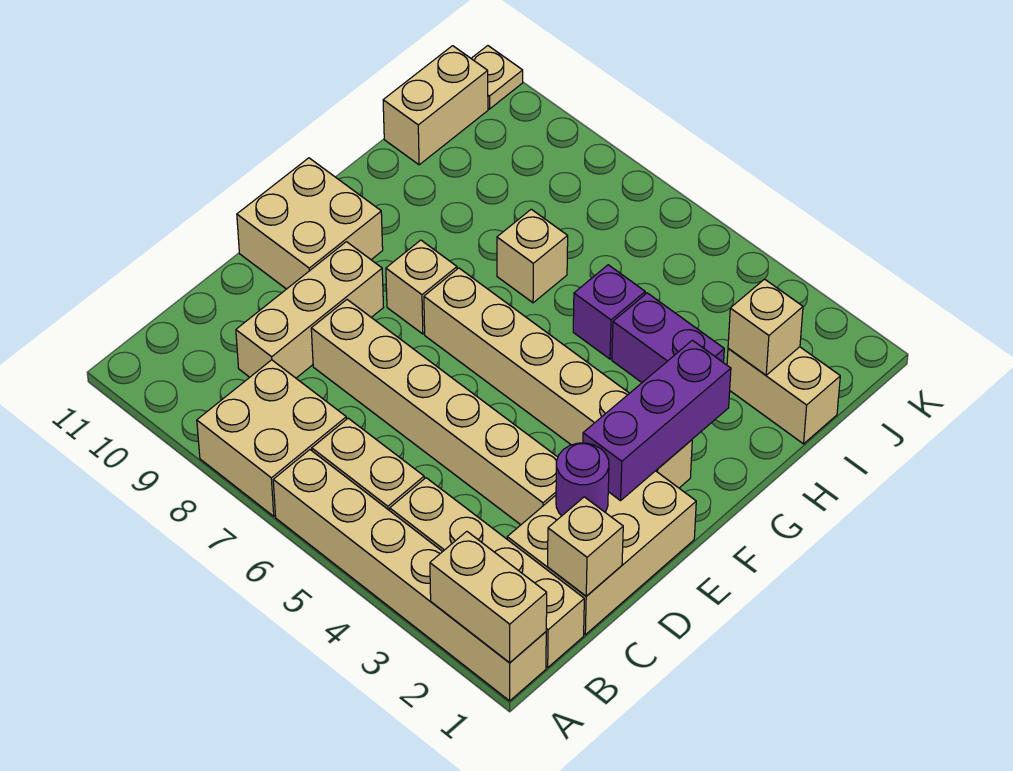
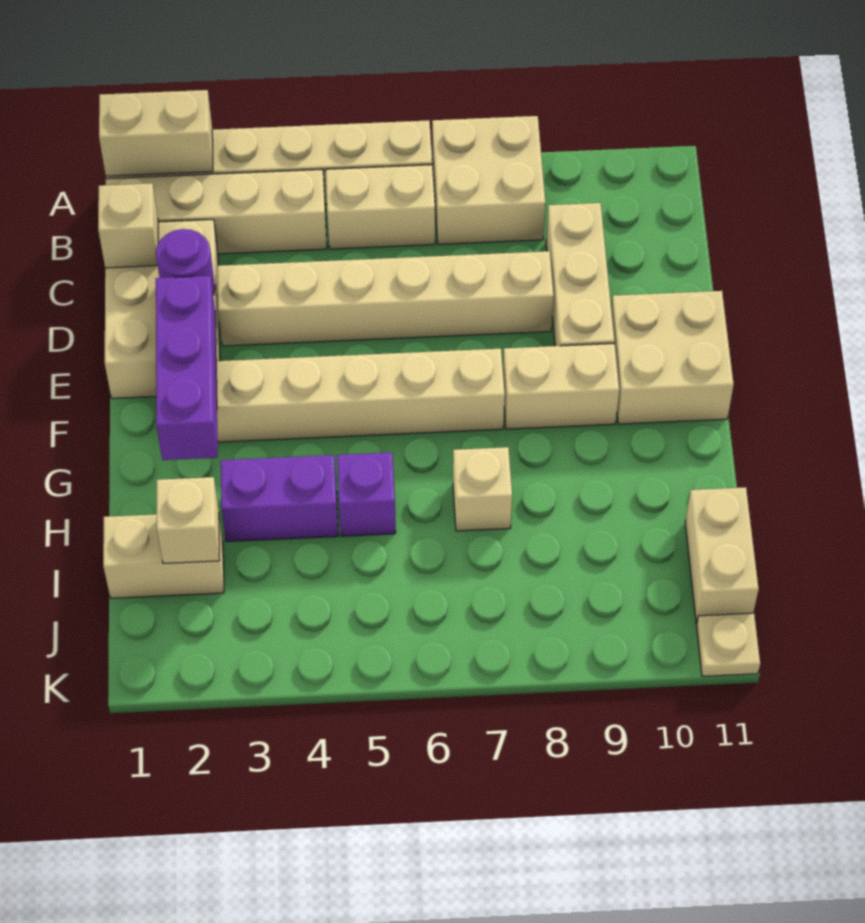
tan brick F8 level 1 -> tan brick F8:F9 level 1

